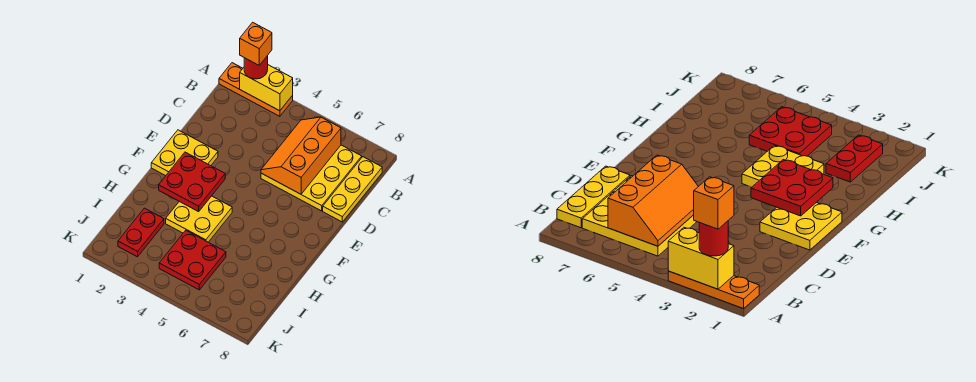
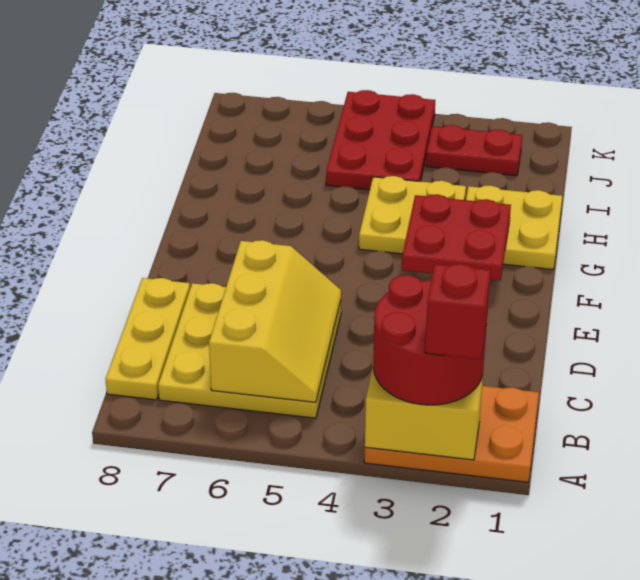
orange plate A1:A3 level 1 -> orange plate A1:B3 level 1
red round brick A2 level 3 -> red round brick A2:B3 level 3
orange brick A2 level 4 -> red brick A2 level 4
orange slope B5:D6 level 2 top 6 -> yellow slope B5:D6 level 2 top 6
yellow plate E1:F2 level 1 -> yellow plate G1:H2 level 1
red plate I2:J2 level 1 -> red plate J2:J3 level 1
red plate I4:J5 level 1 -> red plate I4:K5 level 1

